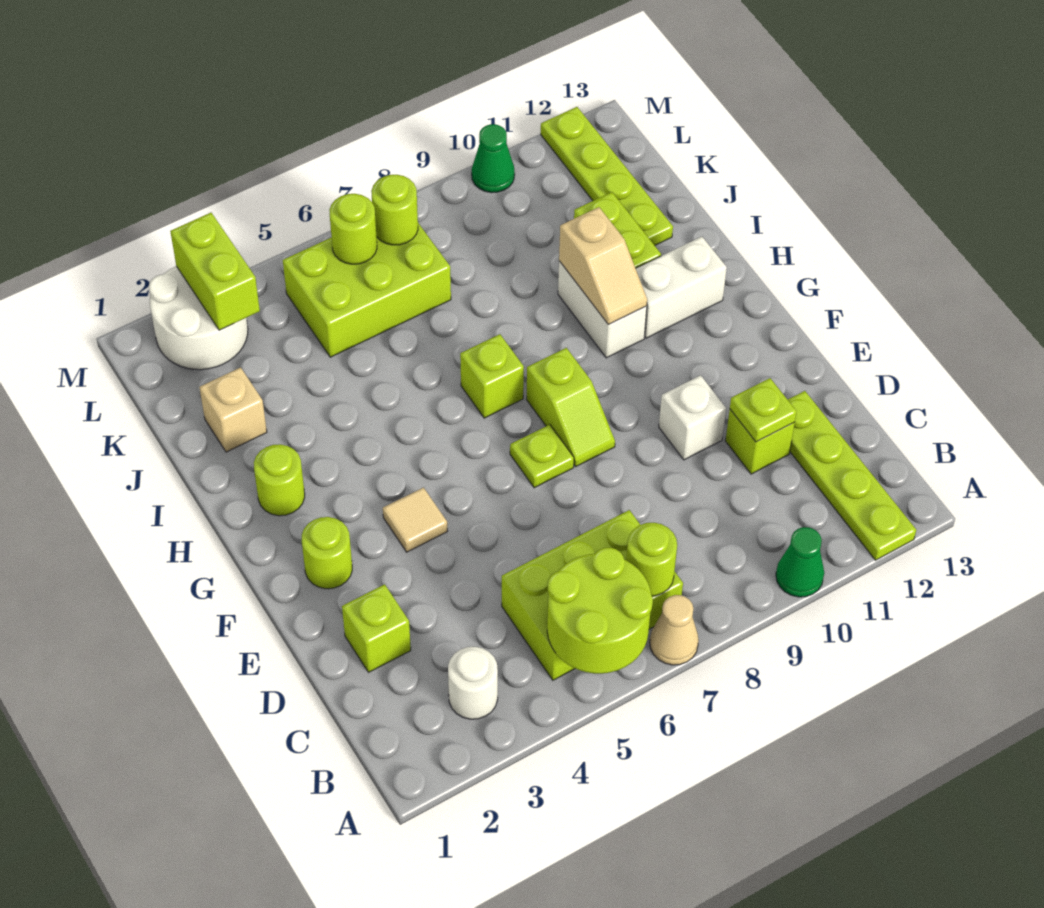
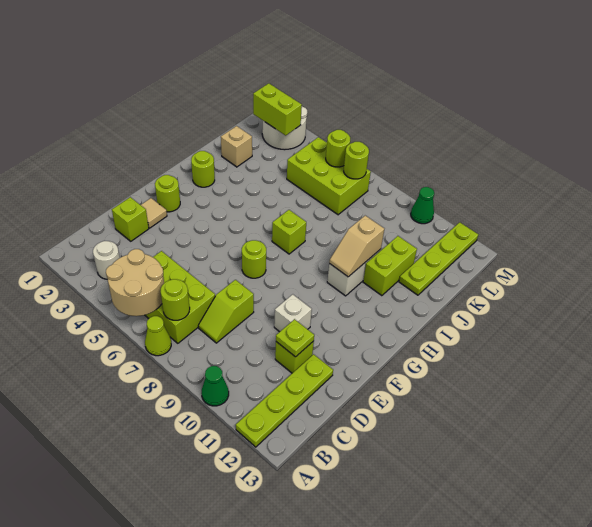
lime round brick A5:B6 level 2 -> tan round brick A5:B6 level 2
tan cone A7 level 1 -> lime cone A7 level 1
tan tile F4 level 1 -> tan tile E2 level 1
lime plate F7 level 1 -> lime round brick F7 level 1
lime slope F8:G8 level 1 top G -> lime slope C8:D8 level 1 top D
white brick H11:H12 level 1 -> none
lime brick L3:M3 level 2 -> lime brick L2:L3 level 2

